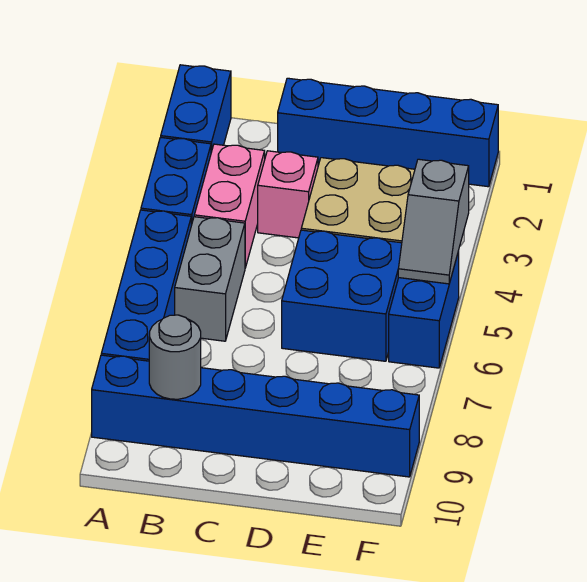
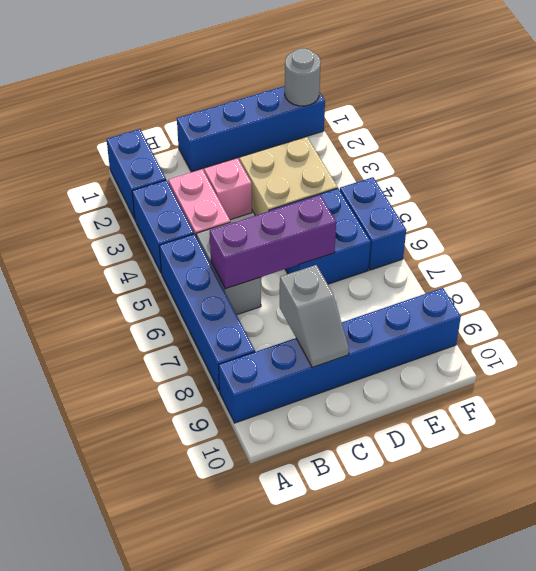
none -> purple brick B6:D6 level 2
grey round brick B9 level 2 -> grey round brick F1 level 2
grey slope F4:F5 level 2 top 4 -> grey slope C8:C9 level 2 top 8

